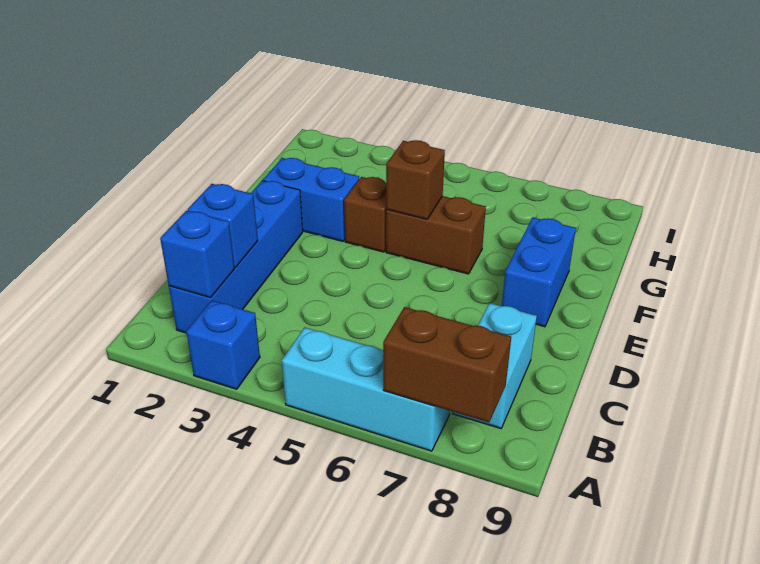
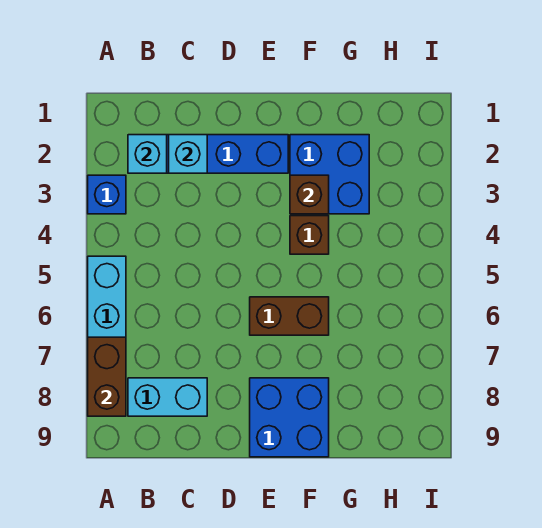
blue brick B2 level 2 -> cyan brick B2 level 2
blue brick C2 level 2 -> cyan brick C2 level 2
blue brick E8:F8 level 1 -> blue brick E8:F9 level 1
blue brick F2:F3 level 1 -> blue brick F2:G3 level 1
brown brick F5:F6 level 1 -> brown brick E6:F6 level 1
brown brick F5 level 2 -> brown brick F3 level 2

